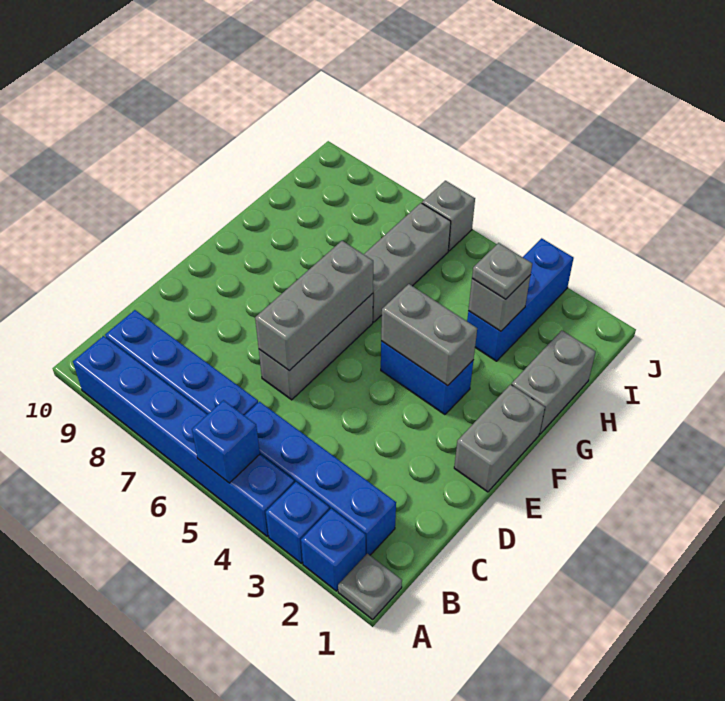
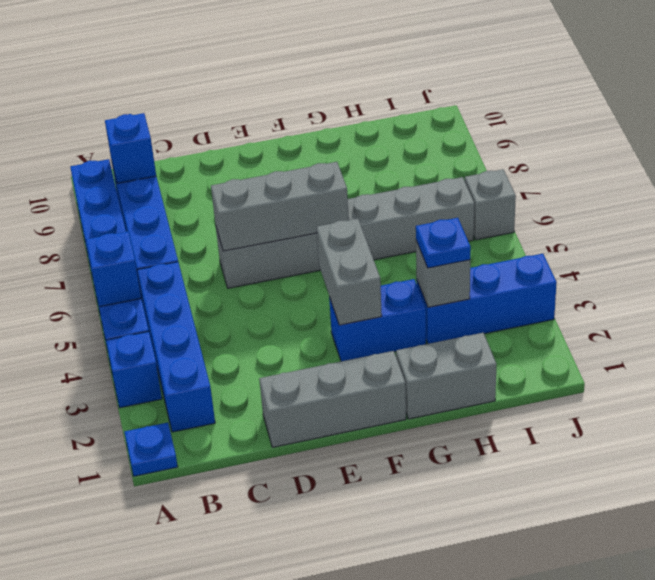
grey plate A1 level 1 -> blue plate A1 level 1
blue brick A2 level 1 -> blue brick B9 level 2
grey brick E1:F1 level 1 -> grey brick D1:F1 level 1
blue brick F3:F4 level 1 -> blue brick F3:G3 level 1
grey plate H3 level 3 -> blue plate H3 level 3

